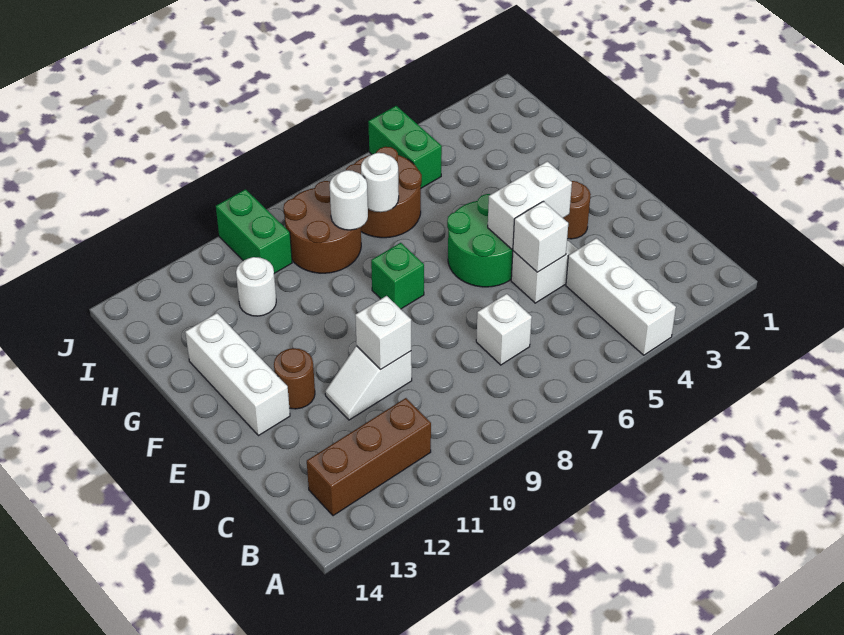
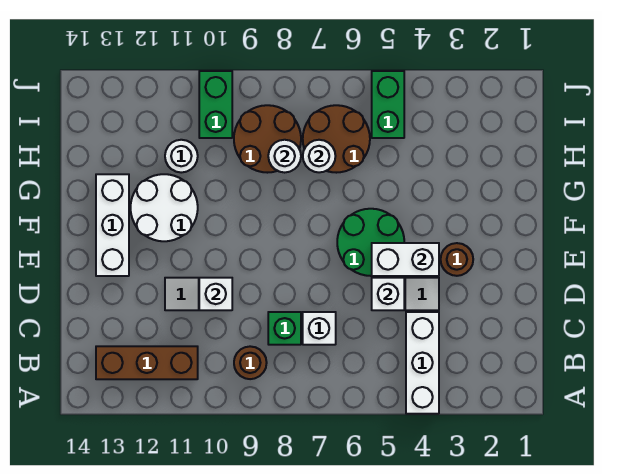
brown round brick E12 level 1 -> brown round brick B9 level 1
green brick F8 level 1 -> green brick C8 level 1
none -> white round brick F11:G12 level 1

